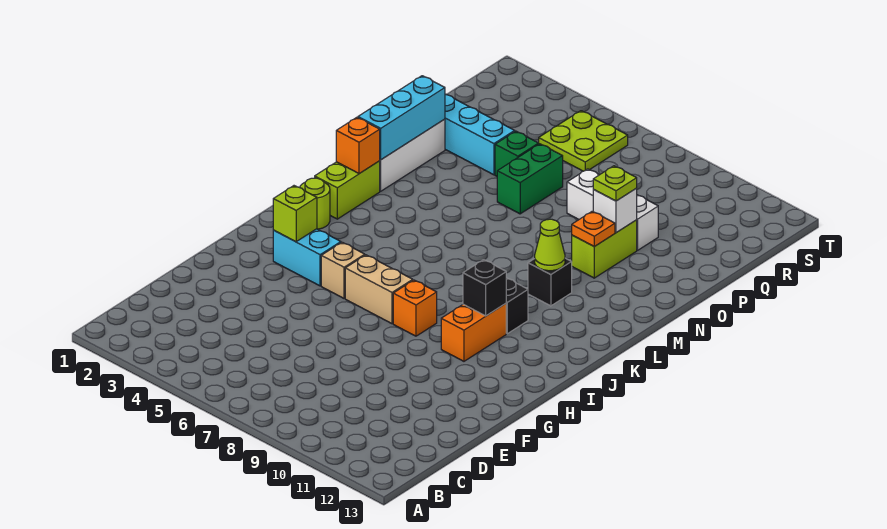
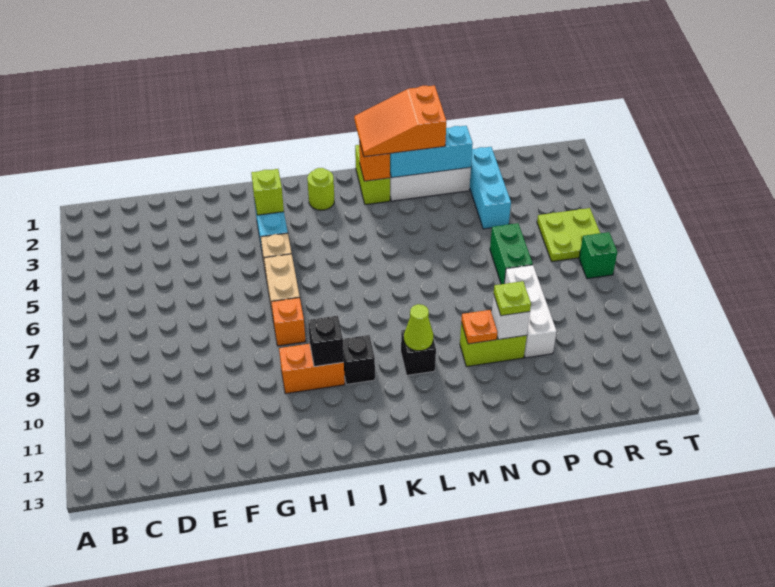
lime brick K2:L2 level 1 -> lime brick L1:L2 level 1
none -> orange slope L1:N2 level 3 top N
green brick O6:P6 level 1 -> green brick P6:P7 level 1
green brick P5 level 1 -> green brick S7 level 1

